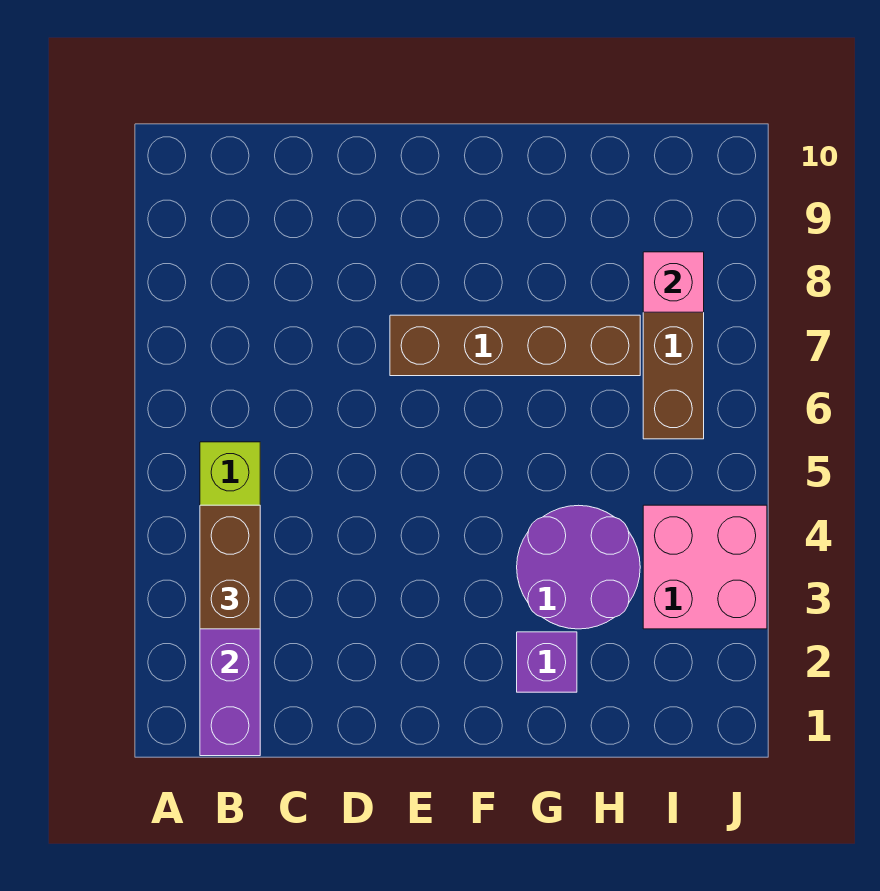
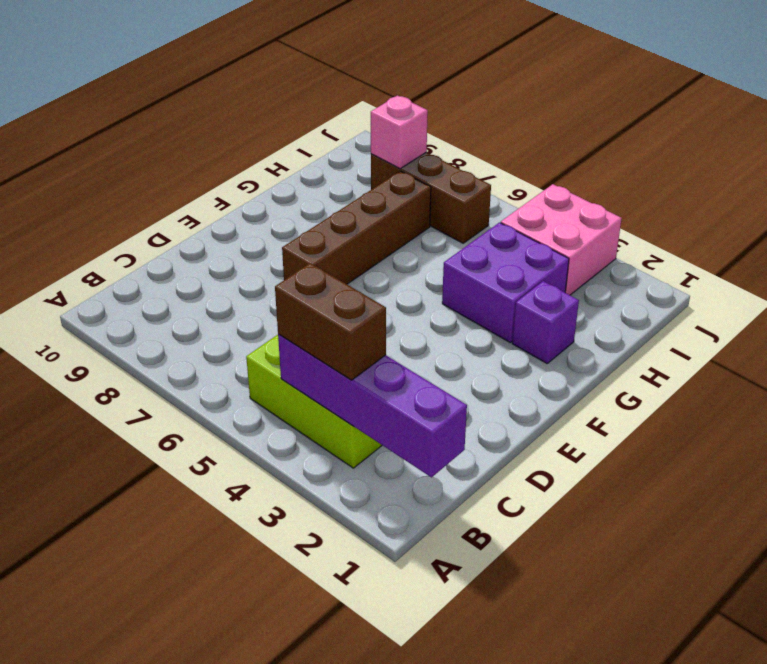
purple round brick G3:H4 level 1 -> purple brick G3:H4 level 1

